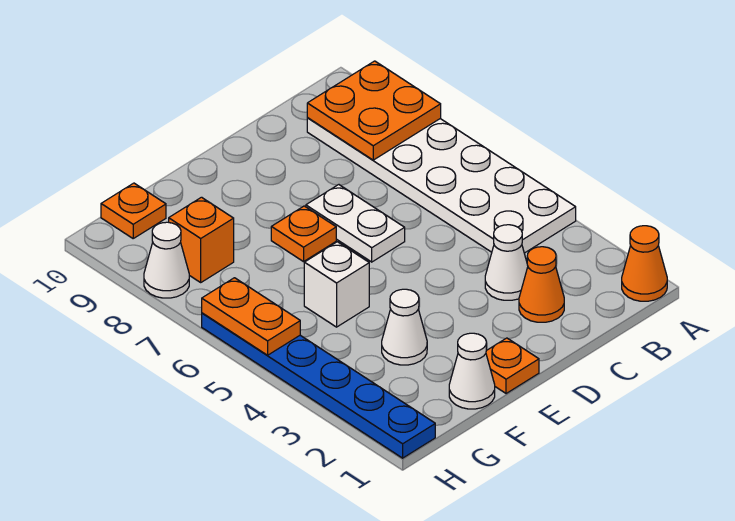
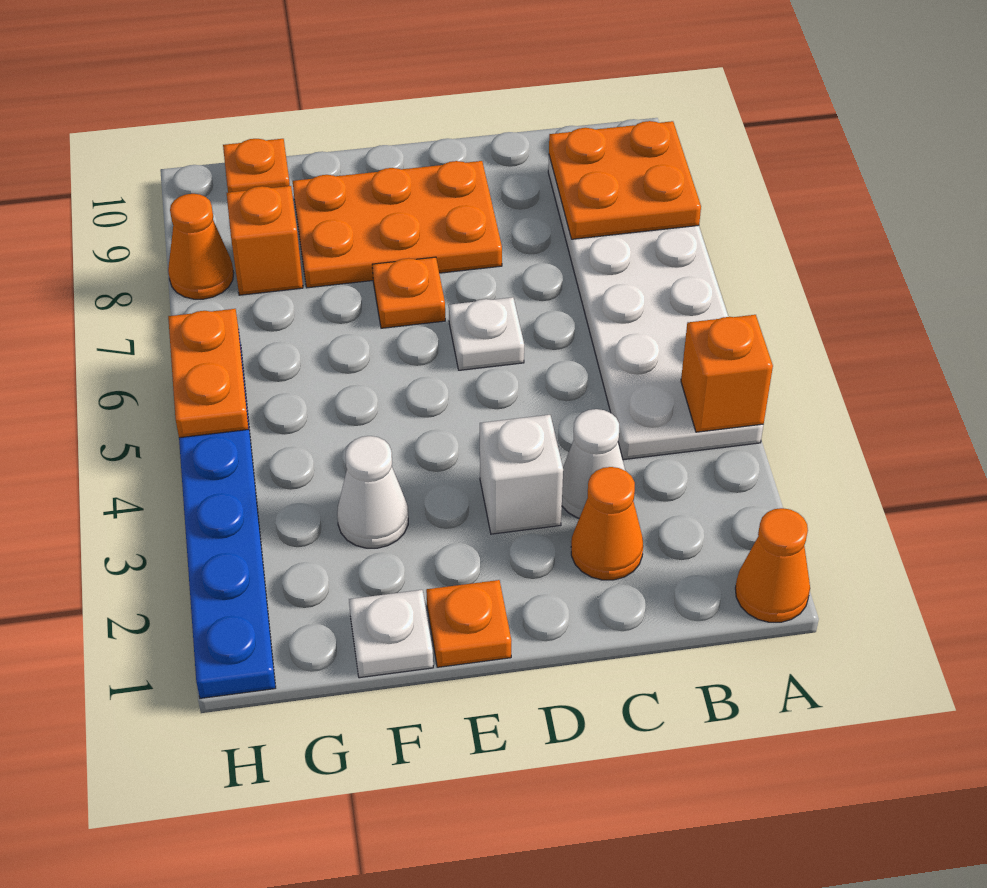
none -> orange brick A4 level 2
white plate D6:D7 level 1 -> white plate D6 level 1
none -> orange plate D8:F9 level 1
white cone F1 level 1 -> white plate F1 level 1
white brick F5 level 1 -> white brick D3 level 1
white cone H8 level 1 -> orange cone H8 level 1

